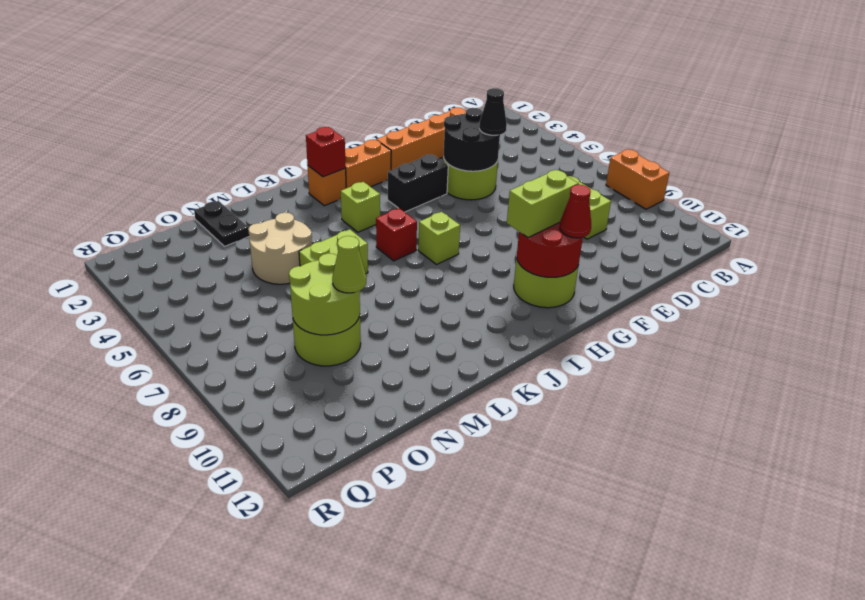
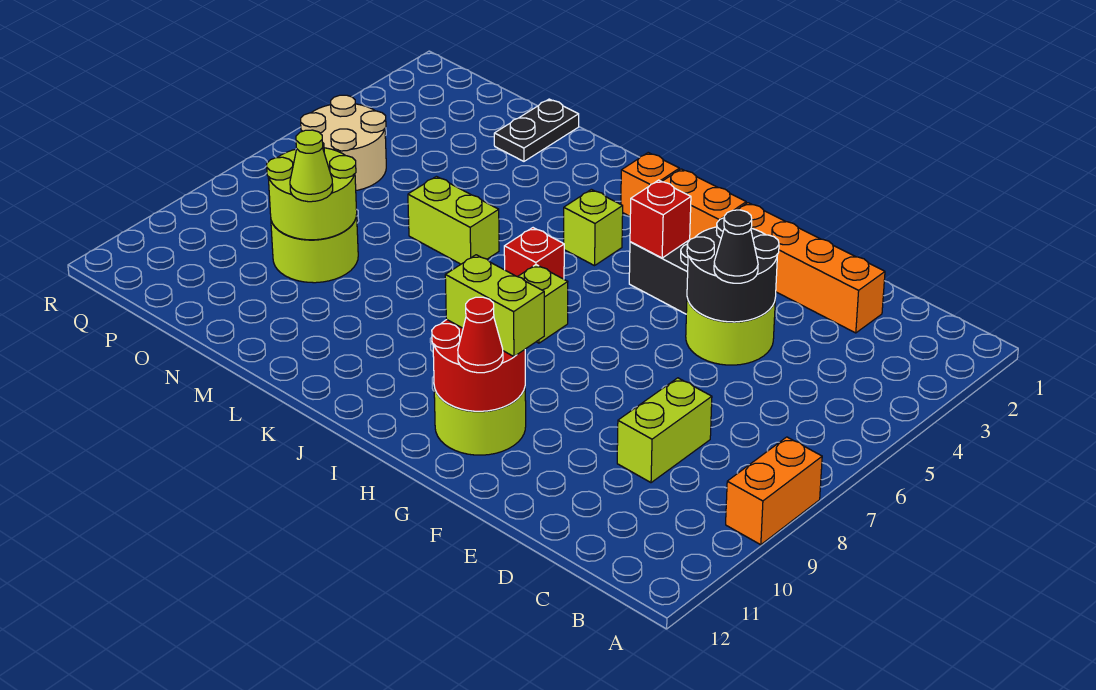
red brick J2 level 2 -> red brick H4 level 2
tan round brick M4:N5 level 1 -> tan round brick P5:Q6 level 1

